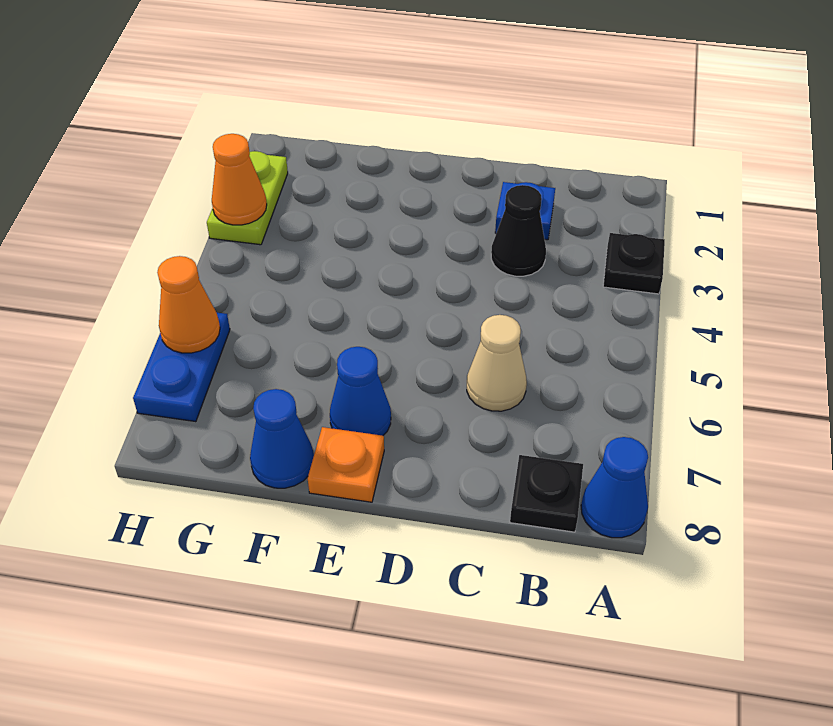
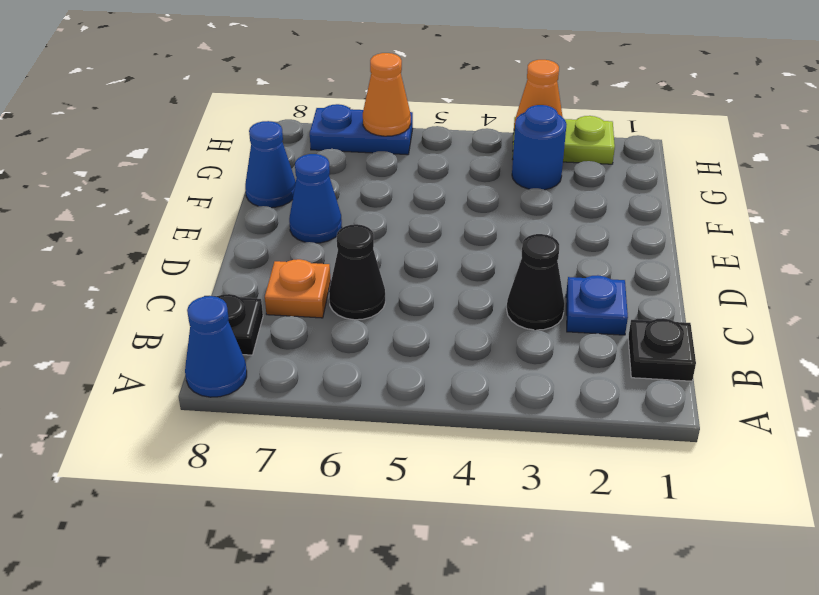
black plate A3 level 1 -> black plate B1 level 1
tan cone C6 level 1 -> black cone C6 level 1
orange plate E8 level 1 -> orange plate C7 level 1
none -> blue round brick G3 level 1

